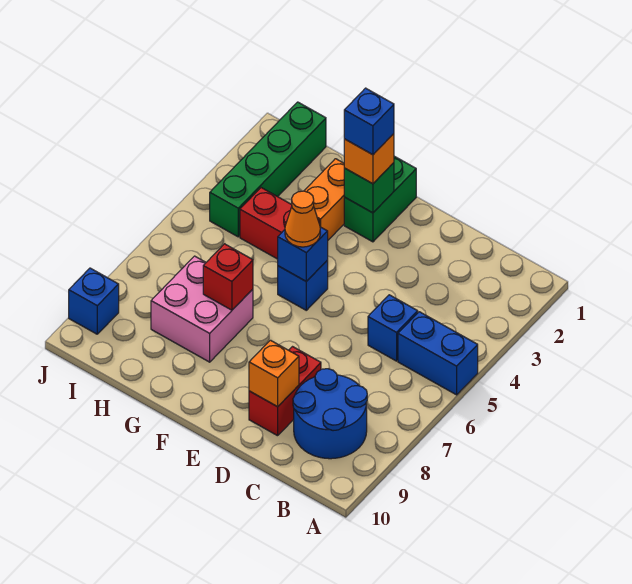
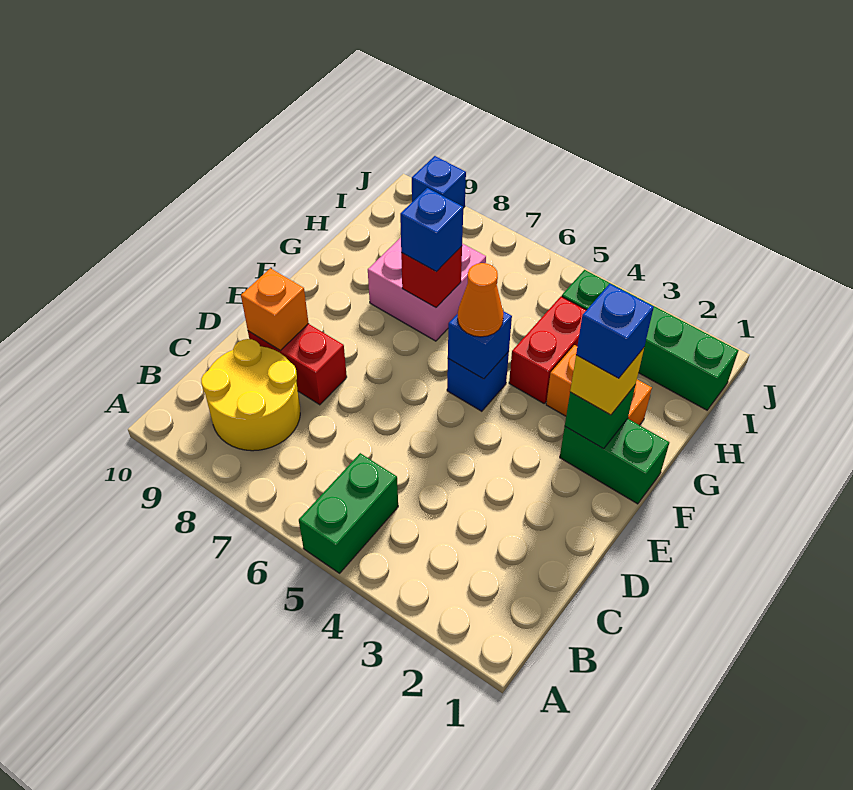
blue brick A5:B5 level 1 -> green brick A5:B5 level 1
blue round brick B8:C9 level 1 -> yellow round brick B8:C9 level 1
blue brick C5 level 1 -> blue brick G7 level 3
orange brick F2 level 3 -> yellow brick F2 level 3

